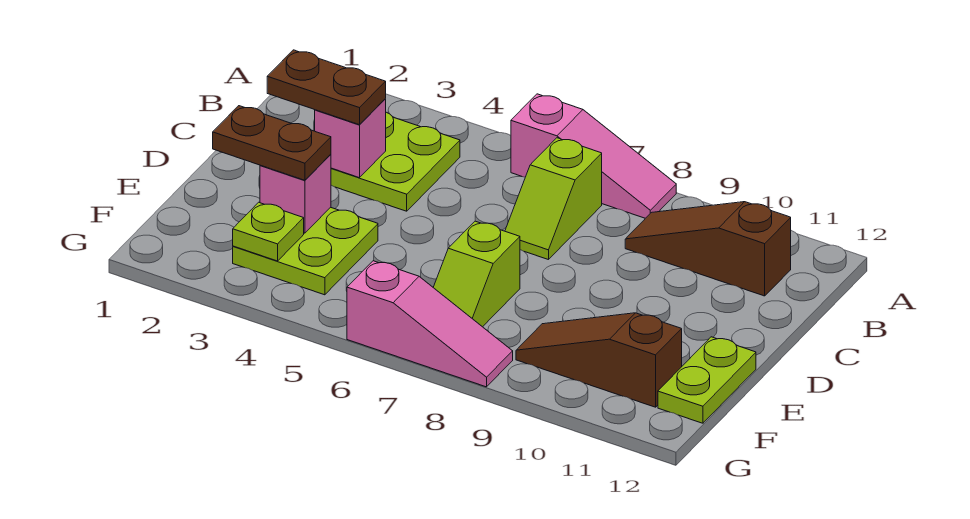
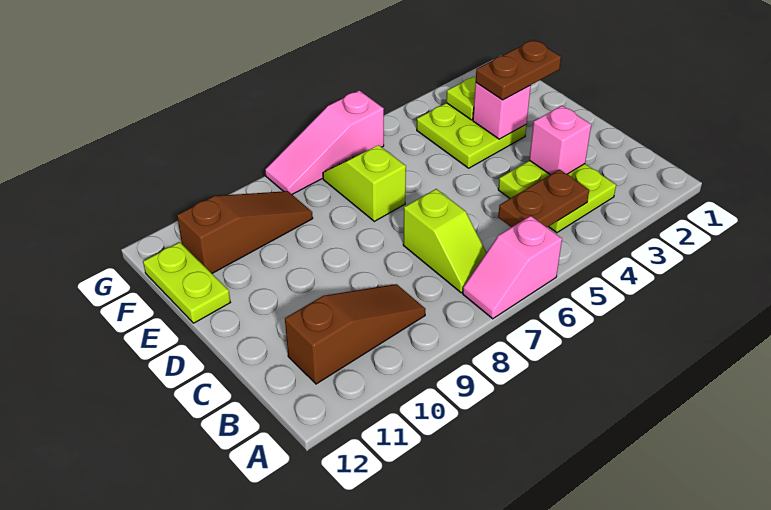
pink slope A6:A8 level 1 top 6 -> pink slope A6:A7 level 1 top 6
lime slope B7:C7 level 1 top B -> lime slope B7:C7 level 1 top C
brown plate C2:C3 level 3 -> brown plate B4:B5 level 2

